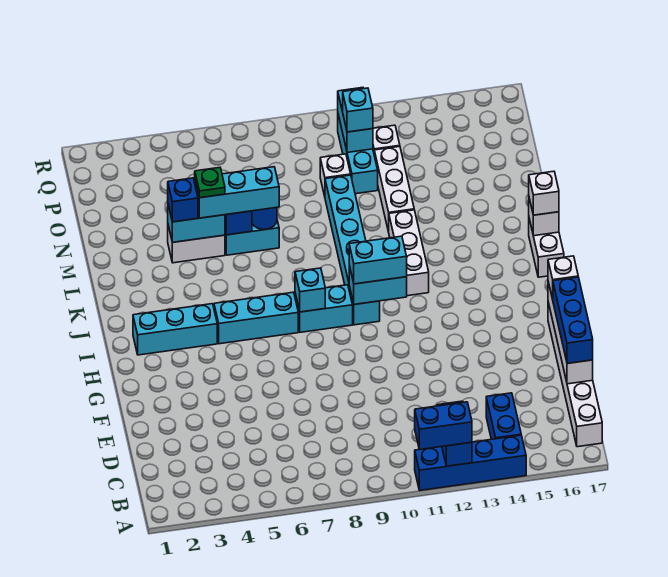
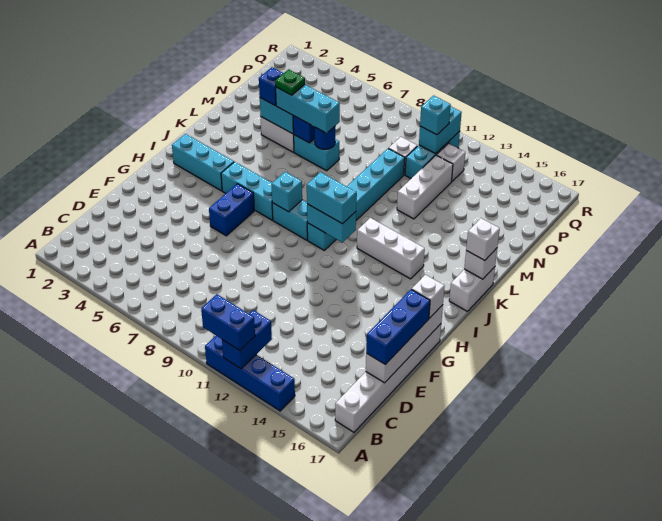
blue brick B14:C14 level 1 -> blue brick G6:H6 level 1
white brick J12:L12 level 1 -> white brick J12:J14 level 1

